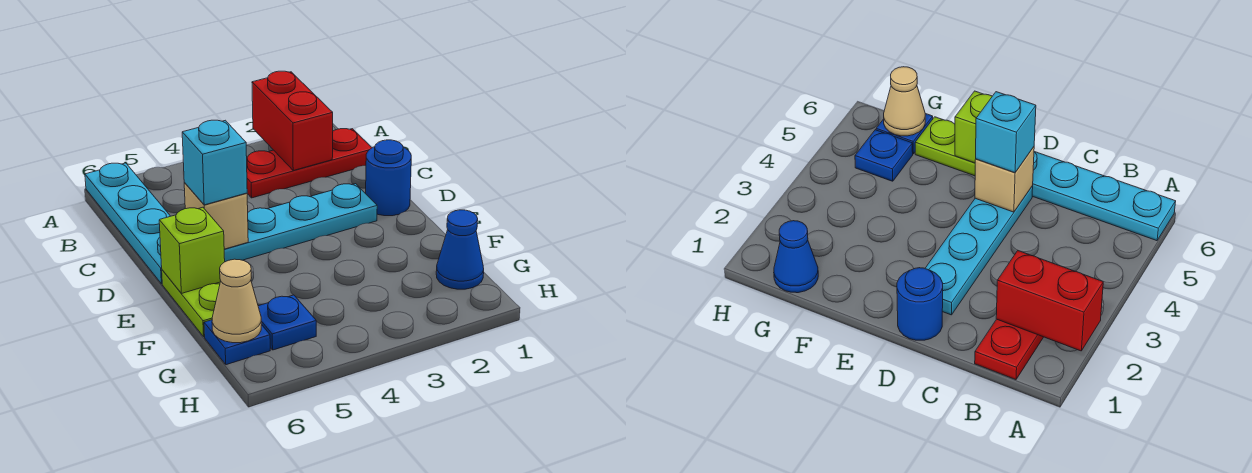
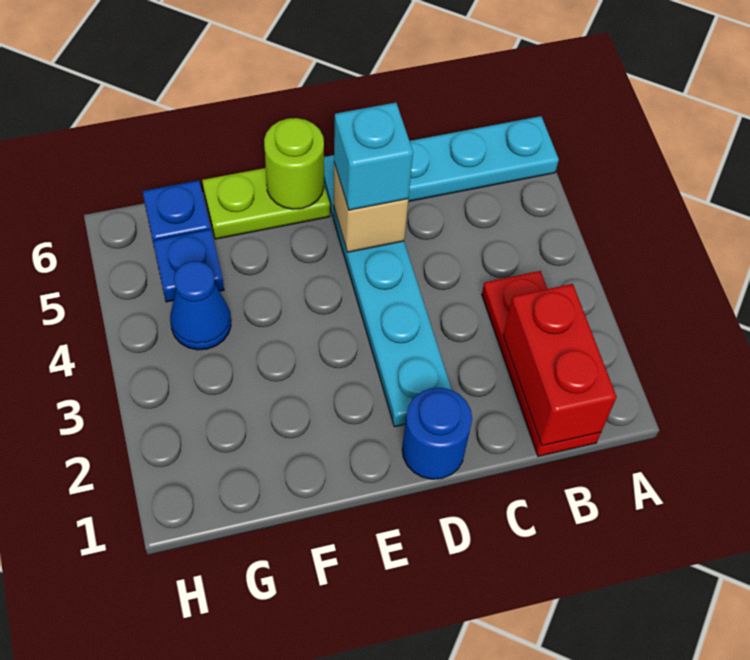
red brick A2:B2 level 2 -> red brick B1:B2 level 2
lime brick E6 level 2 -> lime round brick E6 level 2
blue cone G1 level 1 -> blue cone G4 level 1
tan cone G6 level 2 -> none

